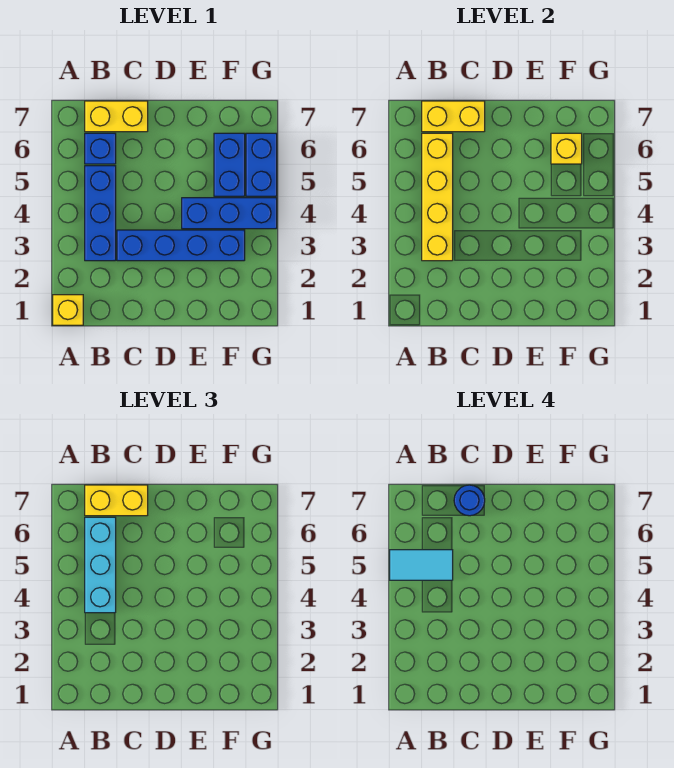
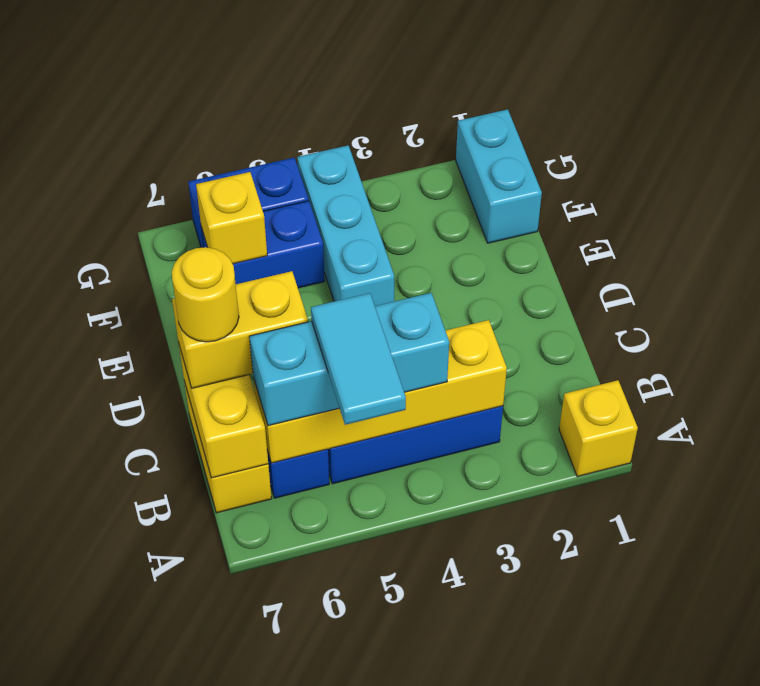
yellow brick B7:C7 level 3 -> yellow brick C6:C7 level 3
blue brick C3:F3 level 1 -> none
blue round brick C7 level 4 -> yellow round brick C7 level 4
blue brick E4:G4 level 1 -> cyan brick E4:G4 level 1
none -> cyan brick F1:G1 level 1

